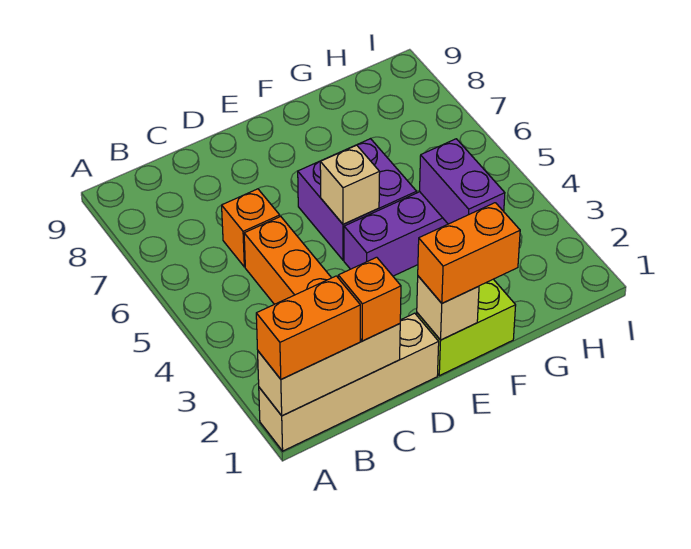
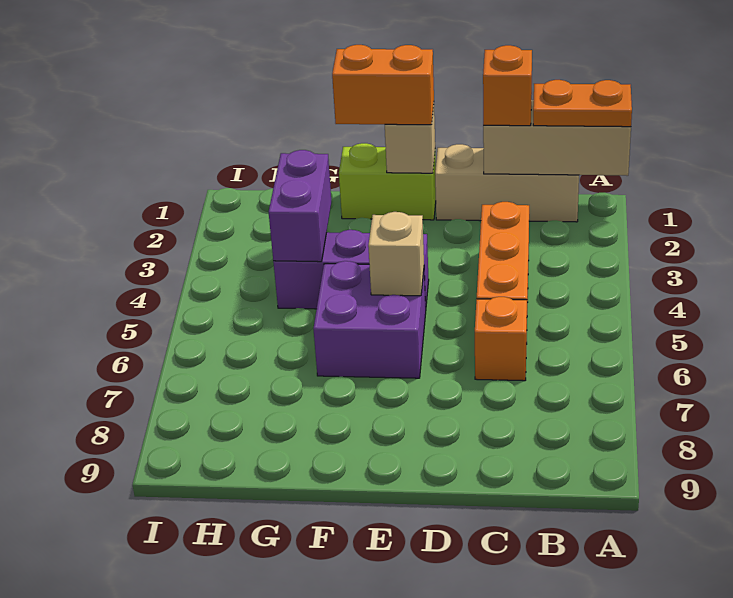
tan brick A1:D1 level 1 -> tan brick B1:D1 level 1
orange brick A1:B1 level 3 -> orange plate A1:B1 level 3

